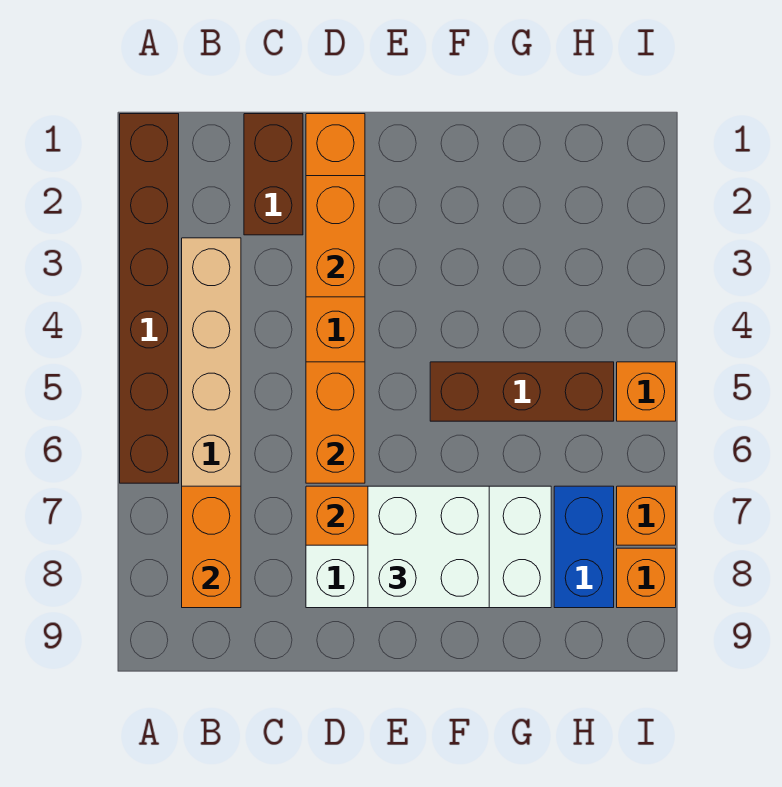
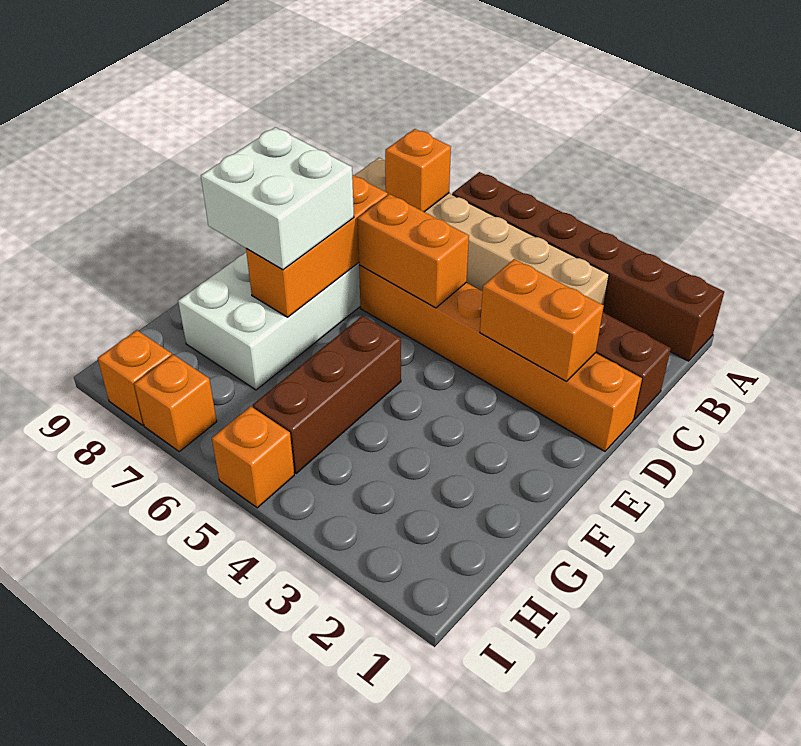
orange brick B7:B8 level 2 -> orange brick B7 level 2
blue brick H7:H8 level 1 -> none

